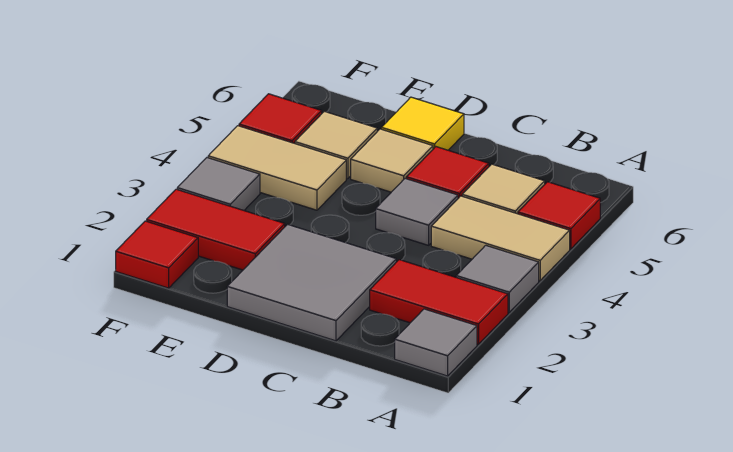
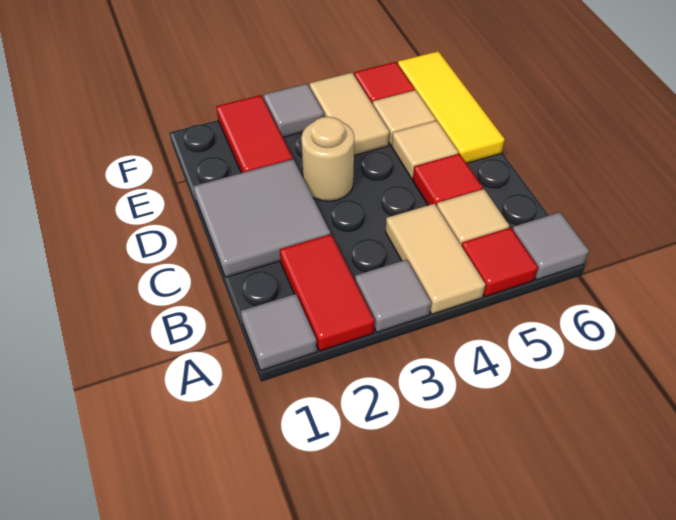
grey tile C4 level 1 -> grey tile A6 level 1
none -> tan round brick D3 level 1
yellow tile D6 level 1 -> yellow tile D6:F6 level 1
red tile F1 level 1 -> none

